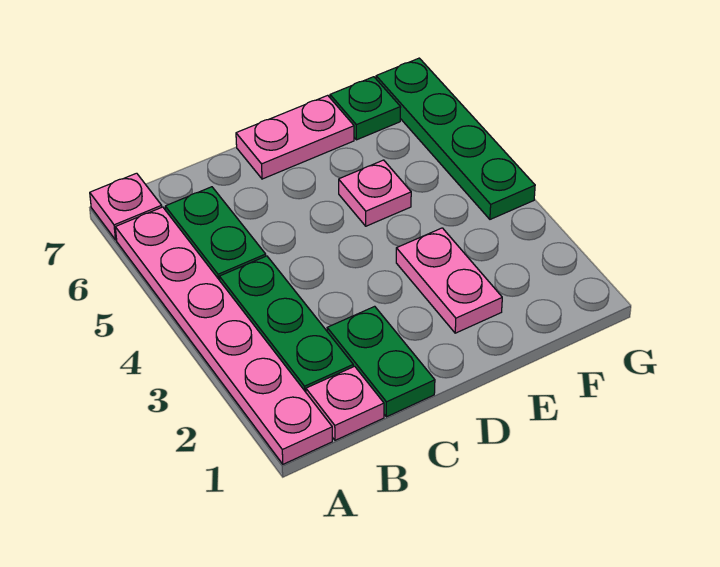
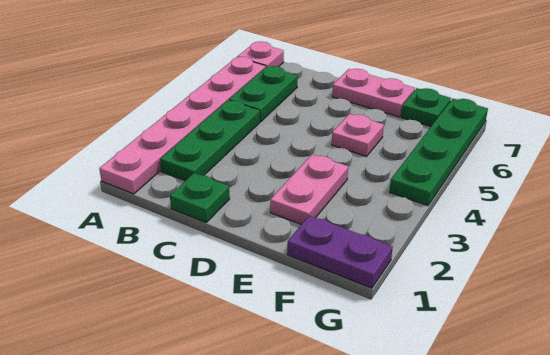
pink plate B1 level 1 -> none
green plate C1:C2 level 1 -> green plate C1 level 1
none -> purple plate F1:G1 level 1

